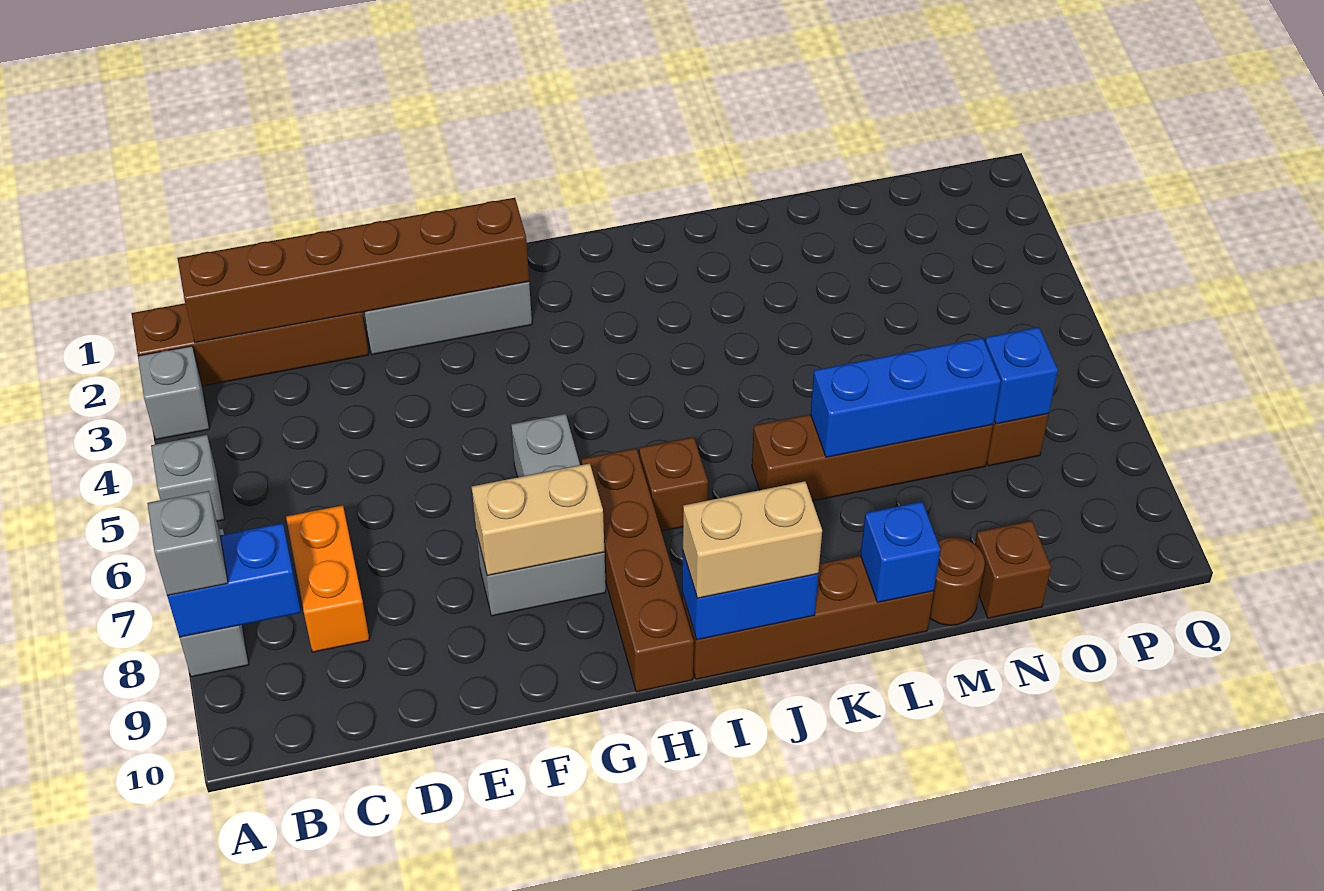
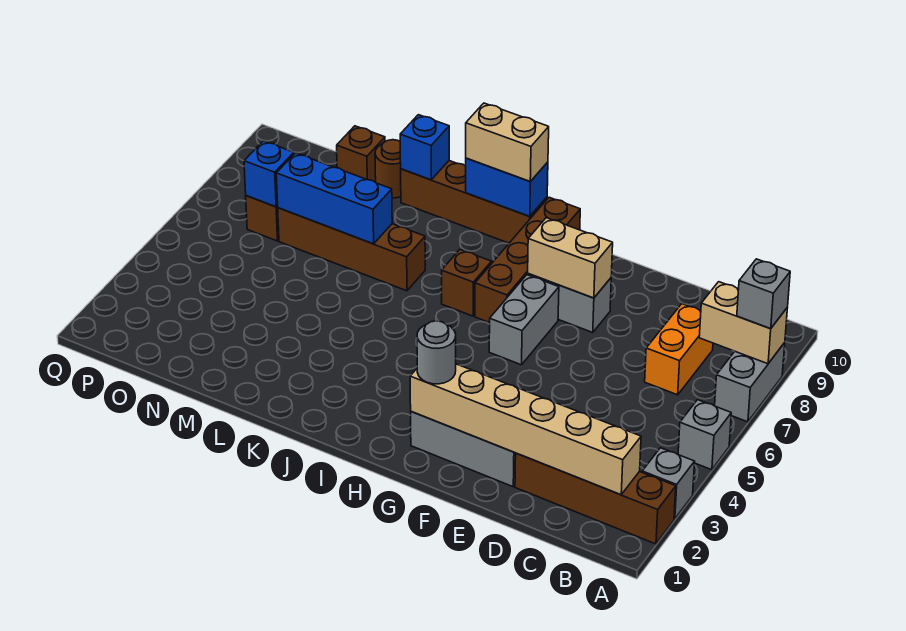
blue brick A8:B8 level 2 -> tan brick A8:B8 level 2
brown brick B2:G2 level 2 -> tan brick B2:G2 level 2
none -> grey round brick G2 level 3

